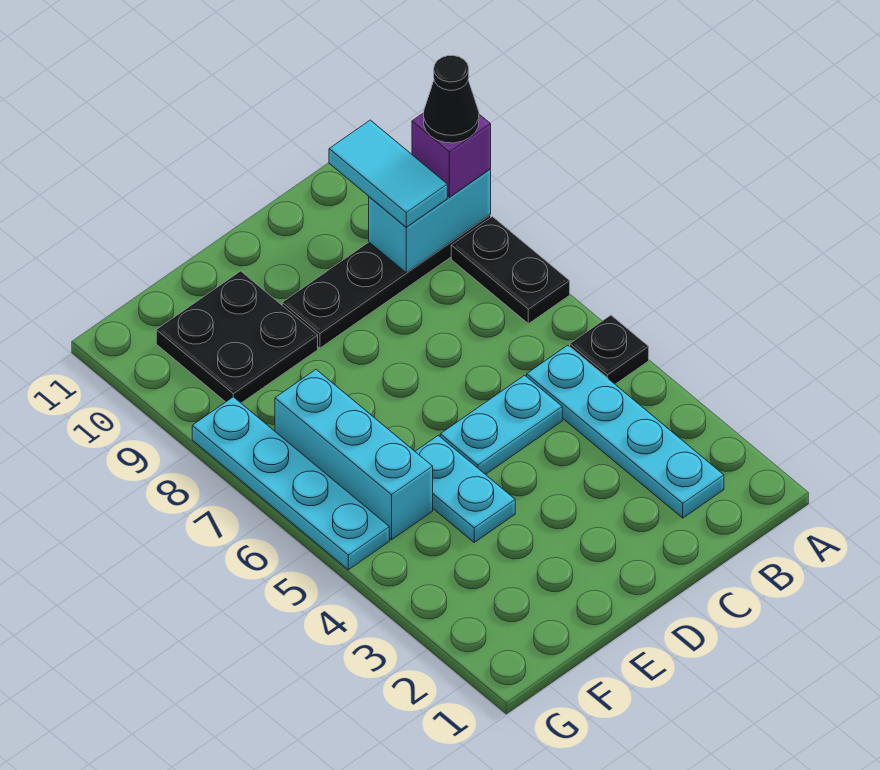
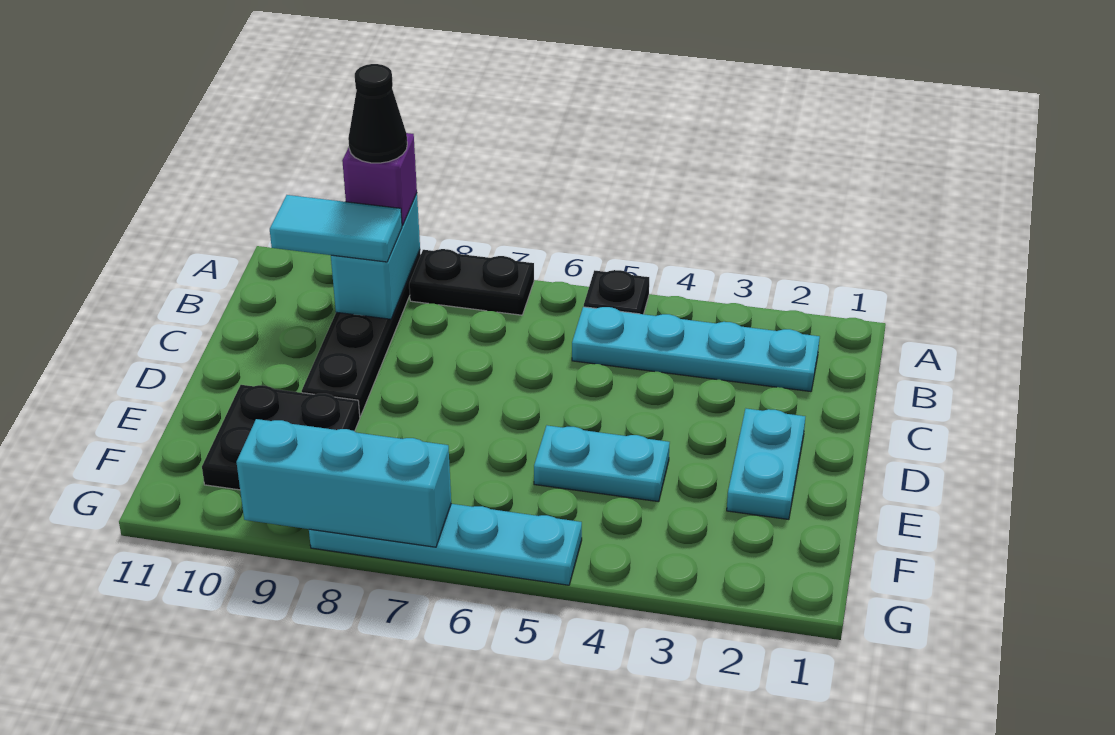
cyan plate C5:D5 level 1 -> cyan plate D2:E2 level 1
cyan brick F5:F7 level 1 -> cyan brick G7:G9 level 2

